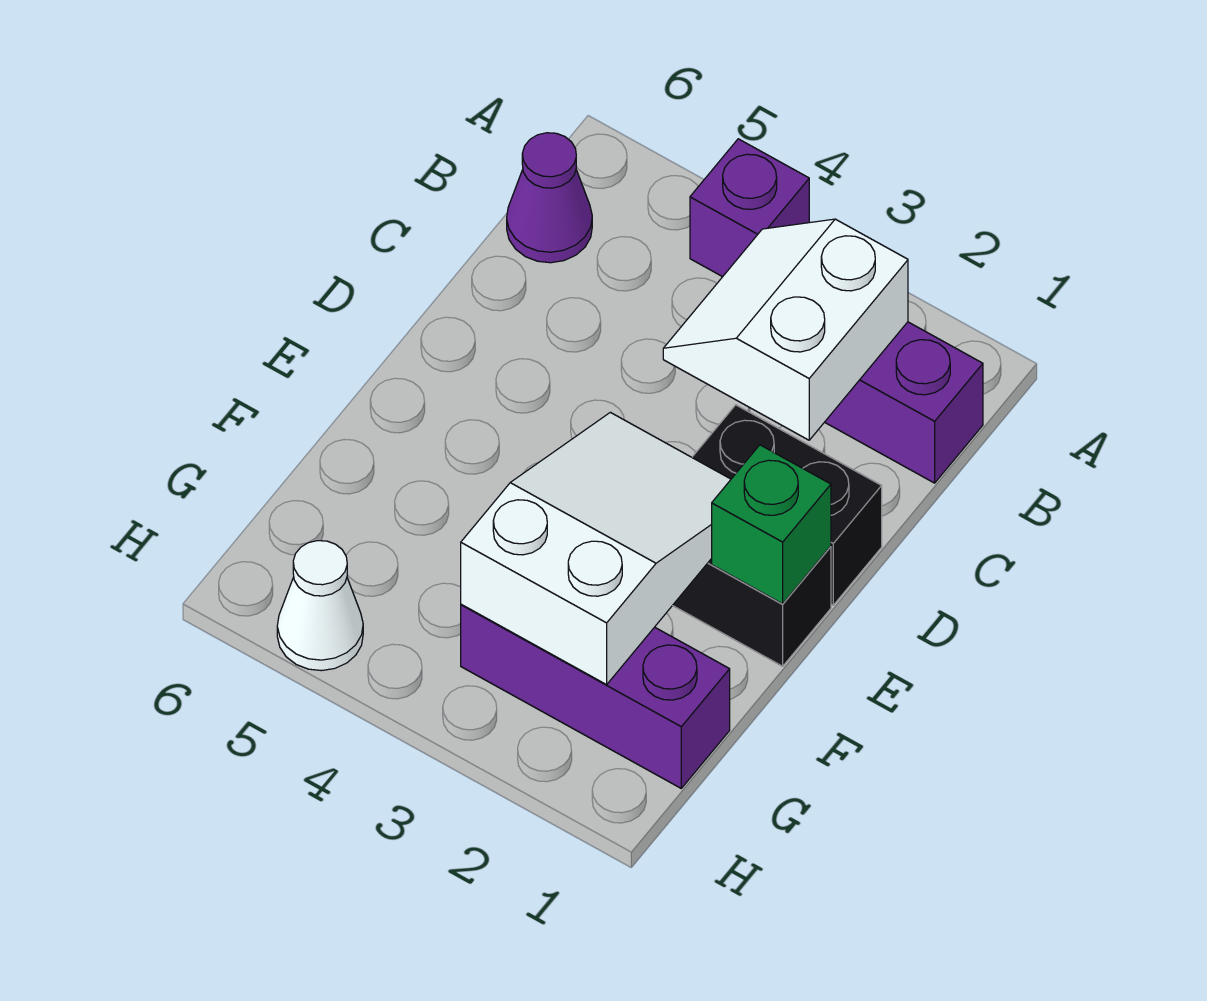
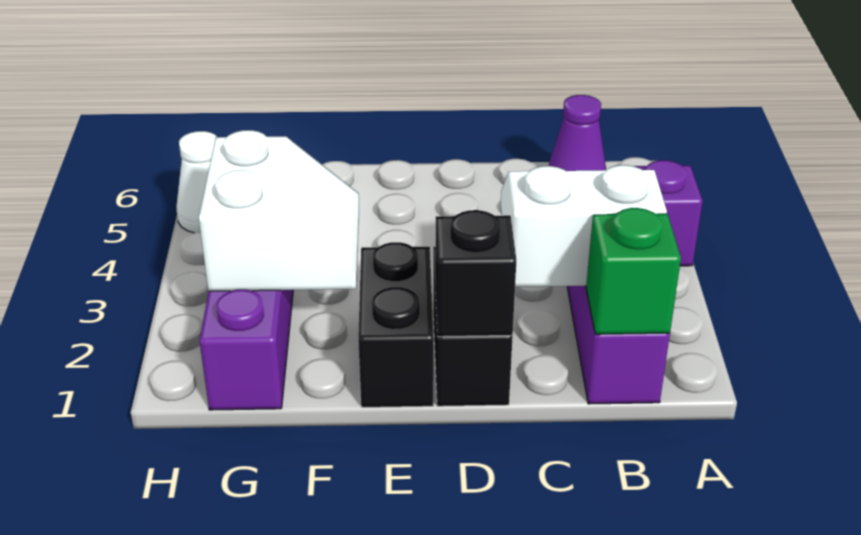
none -> black brick D1 level 2
green brick E1 level 2 -> green brick B1 level 2
white slope E2:G3 level 2 top G -> white slope F2:G3 level 2 top G

